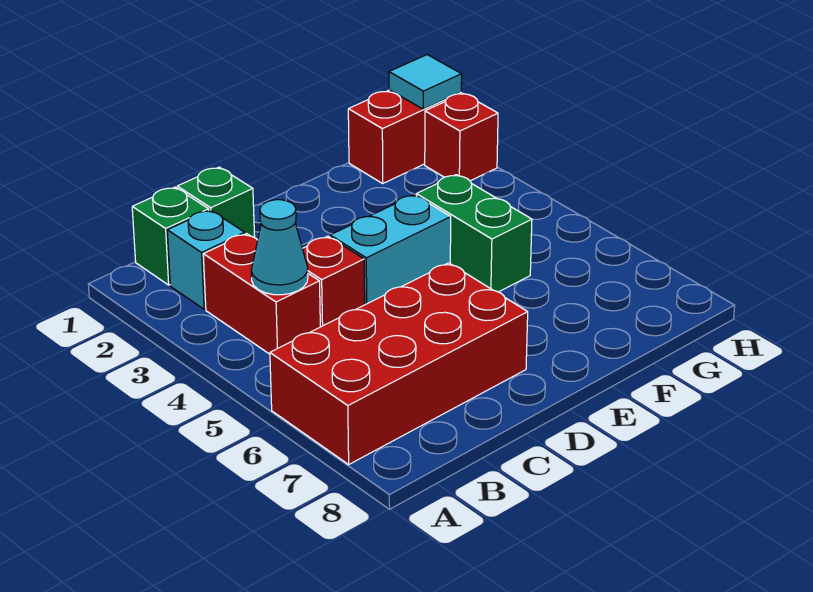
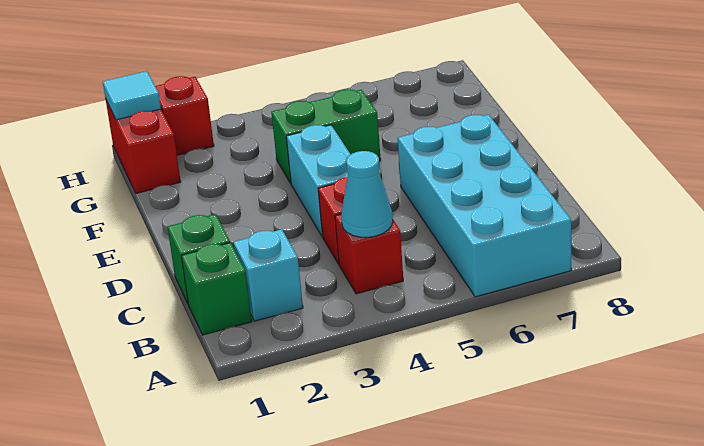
red brick A6:D7 level 1 -> cyan brick A6:D7 level 1
red brick B3:B4 level 1 -> red brick B4 level 1

